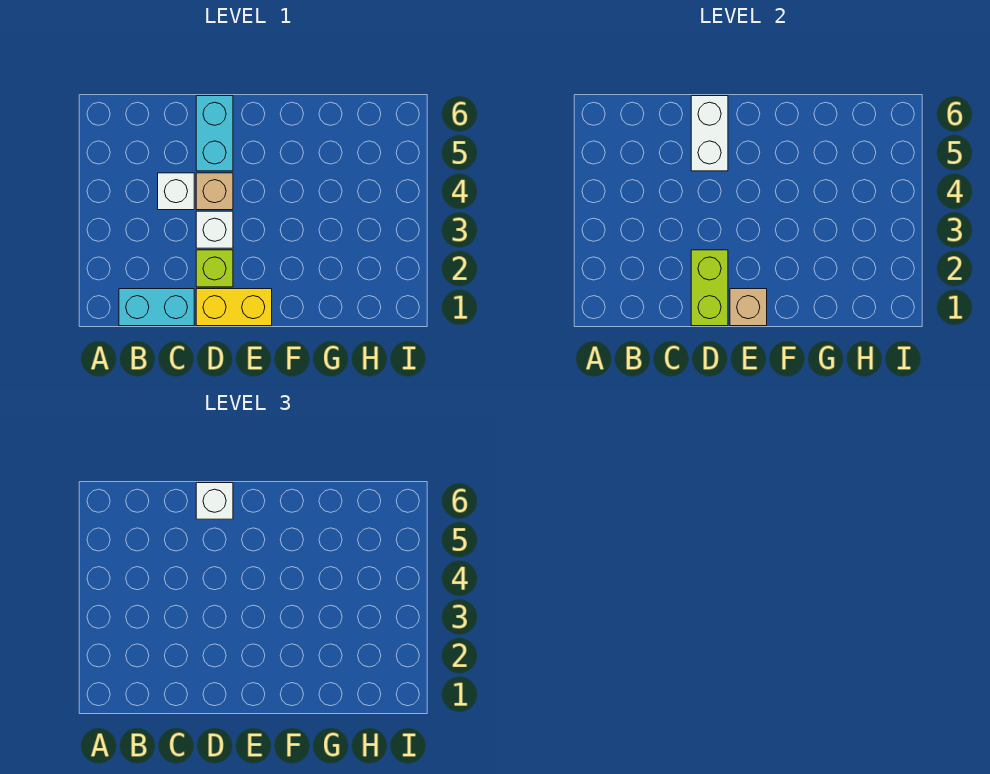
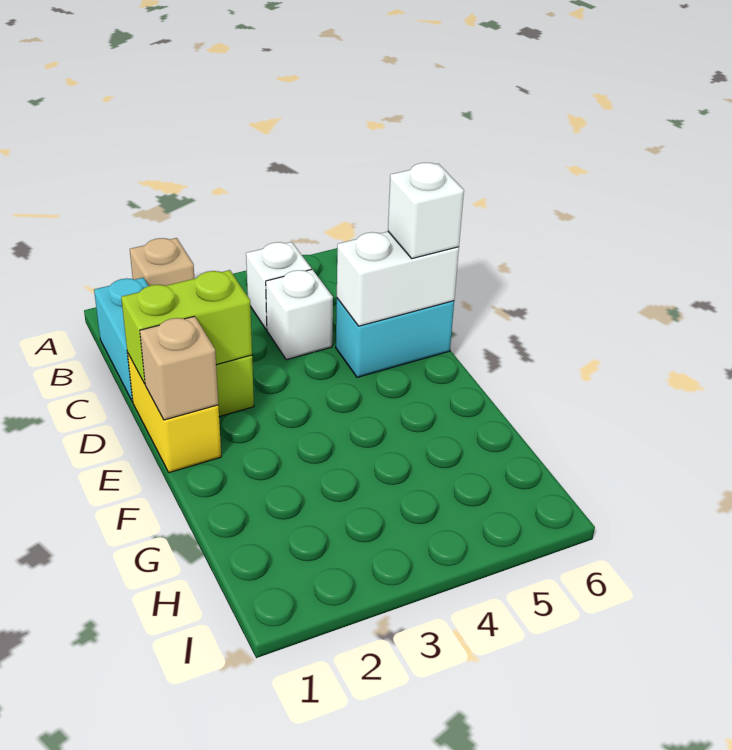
white brick D3 level 1 -> white brick B4 level 1
tan brick D4 level 1 -> tan brick A2 level 1

